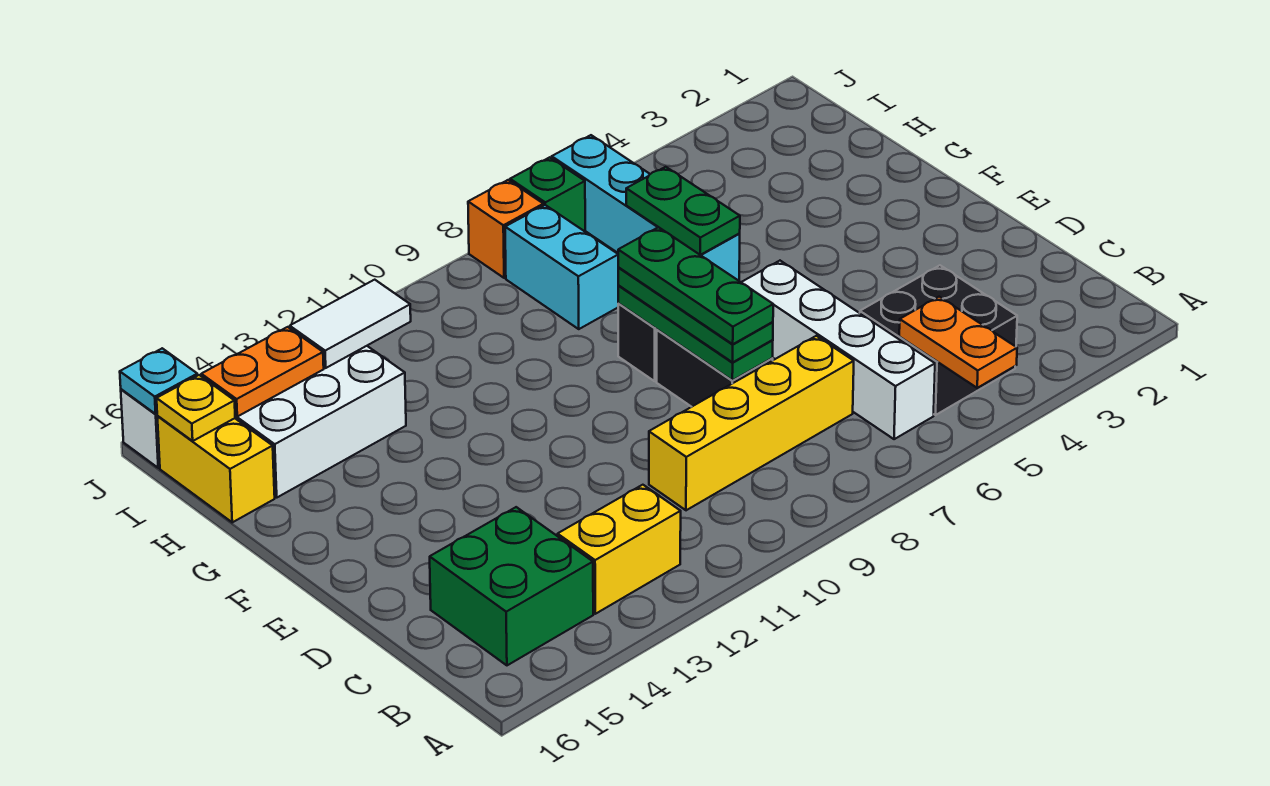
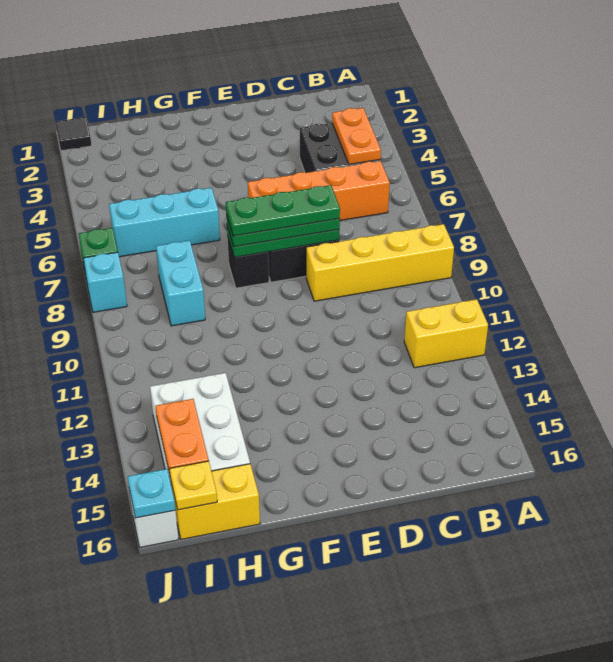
orange plate A5:B5 level 2 -> orange plate B4:B5 level 2
white brick B6:E6 level 1 -> orange brick B6:E6 level 1
yellow brick B12:B13 level 1 -> yellow brick A12:B12 level 1
green brick B14:C15 level 1 -> none
yellow brick C7:C10 level 1 -> yellow brick A9:D9 level 1
cyan brick G6:J6 level 1 -> cyan brick G6:I6 level 1
green plate G6:H6 level 2 -> none
cyan brick H8:I8 level 1 -> cyan brick H8:H9 level 1
white tile I12:I13 level 2 -> none
none -> black tile J1 level 1
orange brick J8 level 1 -> cyan brick J8 level 1

